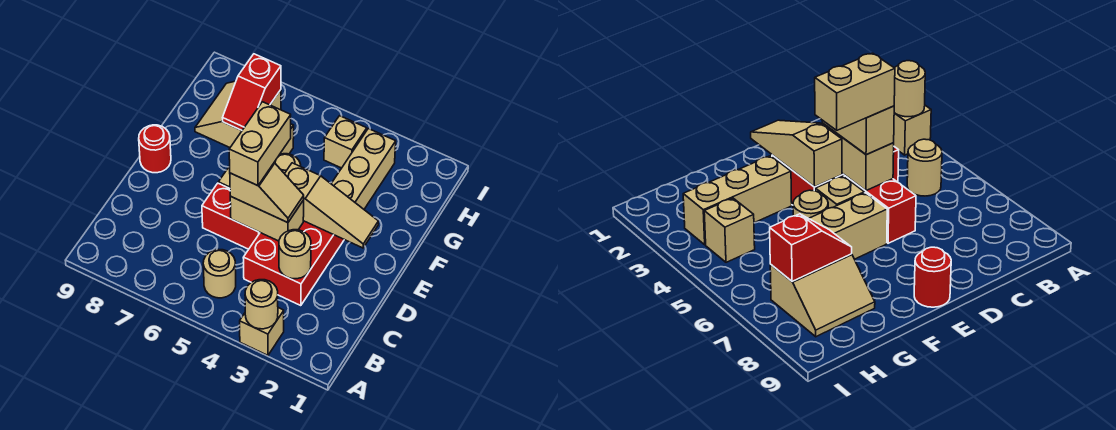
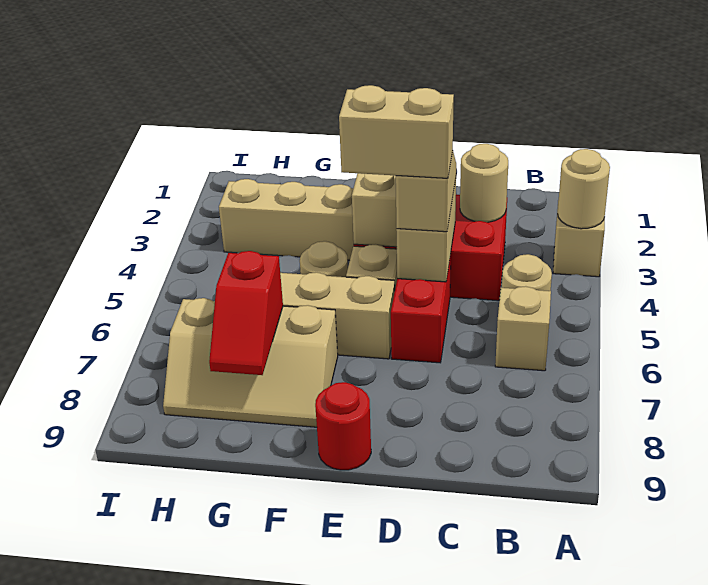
tan slope G7:H8 level 1 top 7 -> tan slope F7:H8 level 1 top 7
red slope G7:H7 level 2 top H -> red slope G7:G8 level 2 top 7
tan brick H4 level 1 -> tan brick B6 level 1

